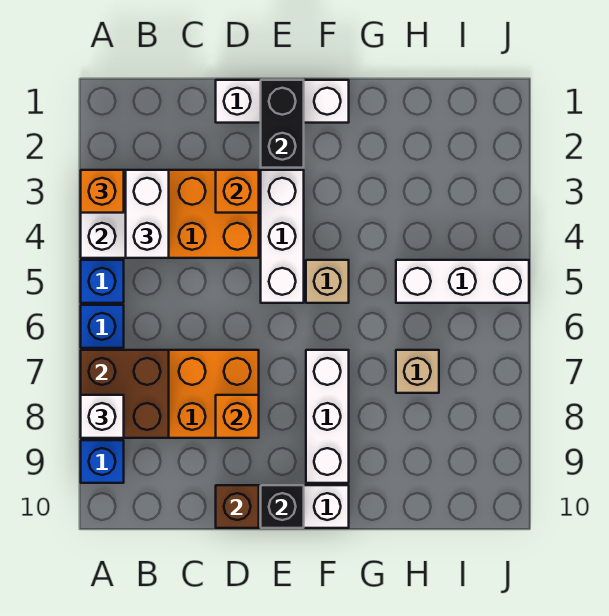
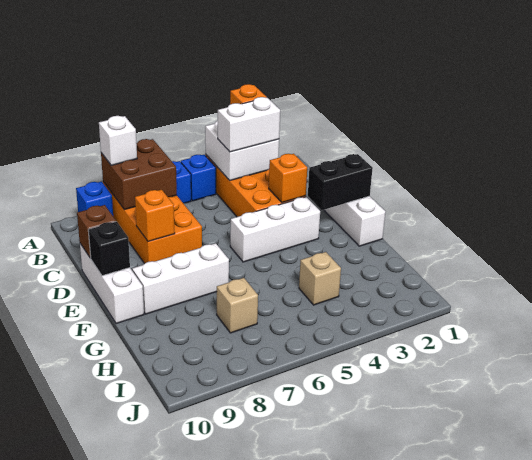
tan brick F5 level 1 -> tan brick H4 level 1
white brick H5:J5 level 1 -> none

